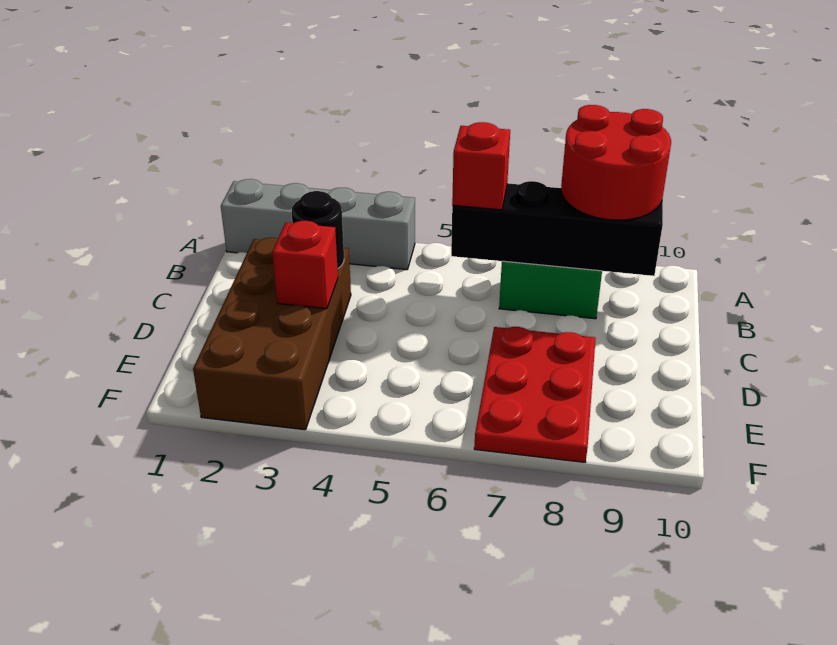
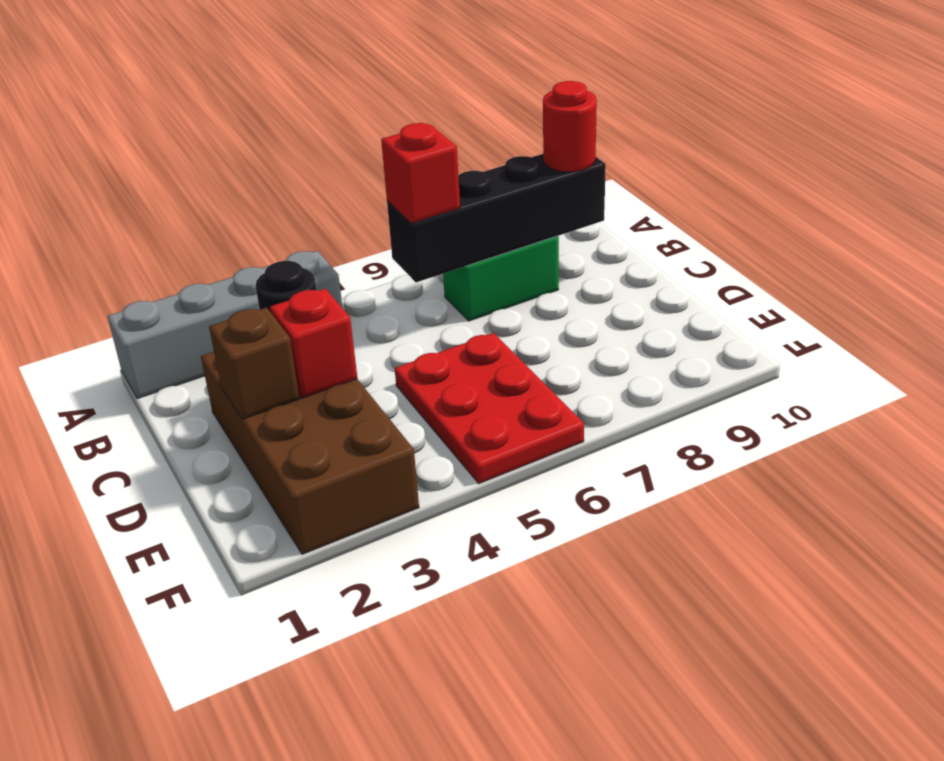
red round brick A8:B9 level 3 -> red round brick B9 level 3
none -> brown brick D2 level 2
red plate D7:F8 level 1 -> red plate D5:F6 level 1

